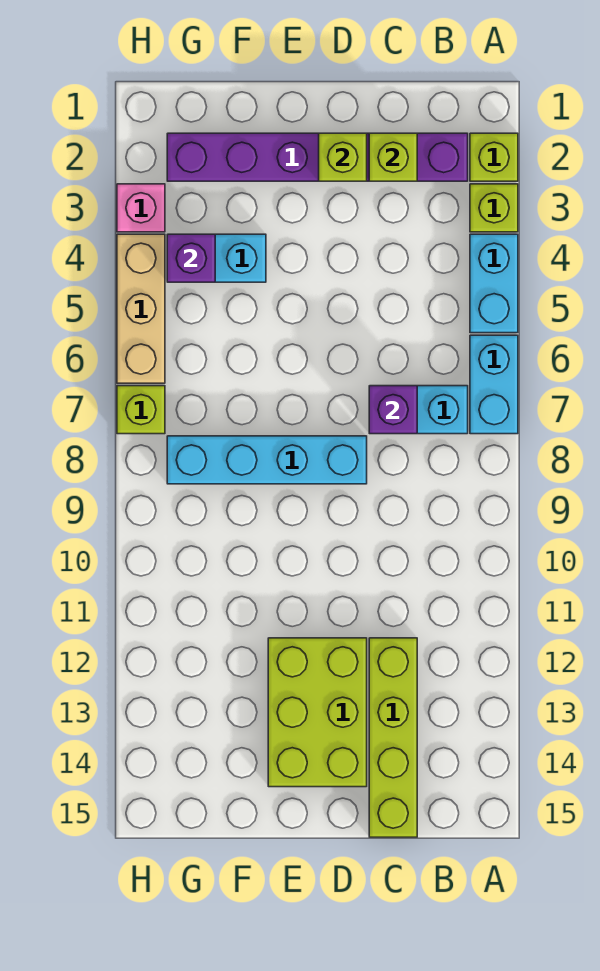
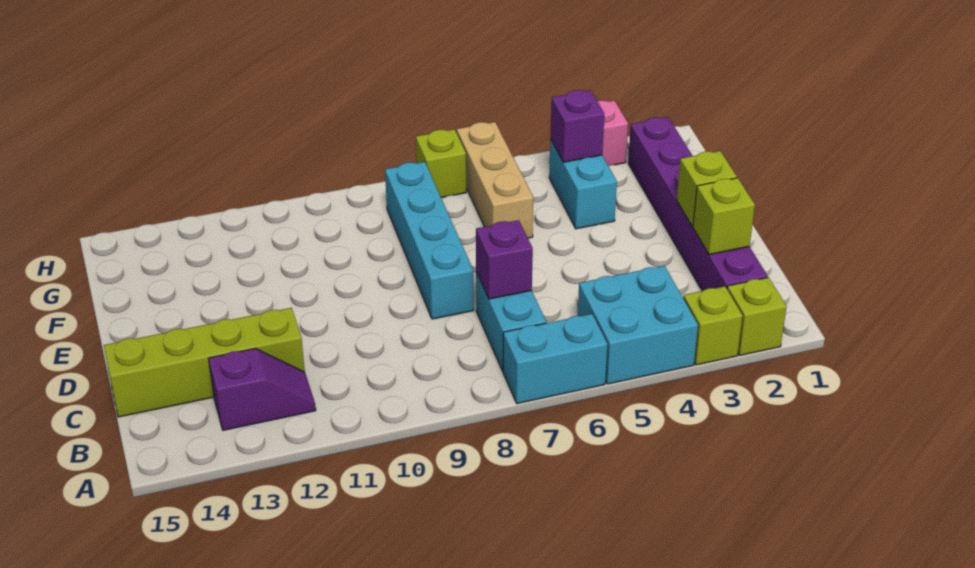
cyan brick A4:A5 level 1 -> cyan brick A4:B5 level 1
none -> purple slope B12:B13 level 1 top 13
lime brick D12:E14 level 1 -> none
tan brick H4:H6 level 1 -> tan brick F6:H6 level 1

